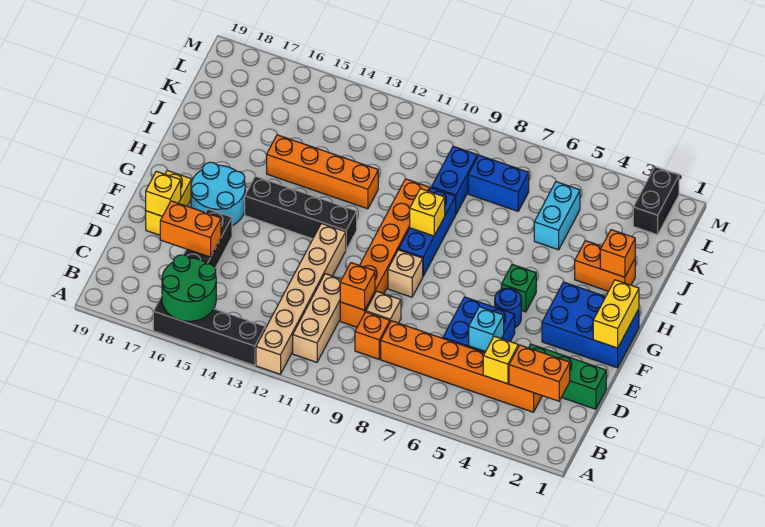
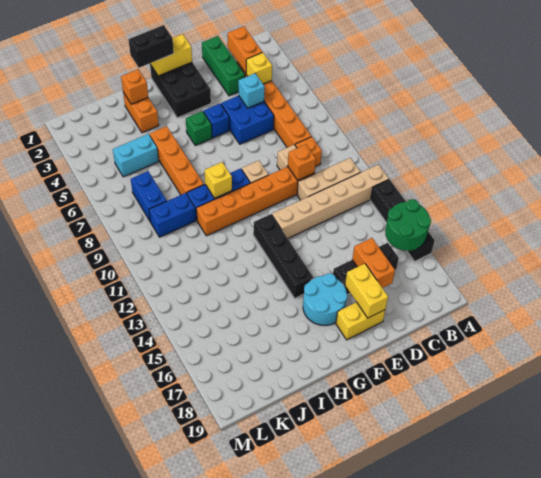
yellow brick E18 level 2 -> yellow brick E17:E18 level 2
blue brick F1:G3 level 1 -> black brick F1:G3 level 1
blue round brick F5 level 1 -> blue brick F5 level 1
orange brick I12:I15 level 1 -> orange brick I5:I8 level 1
black brick L2:M2 level 1 -> black brick G1:H1 level 3

